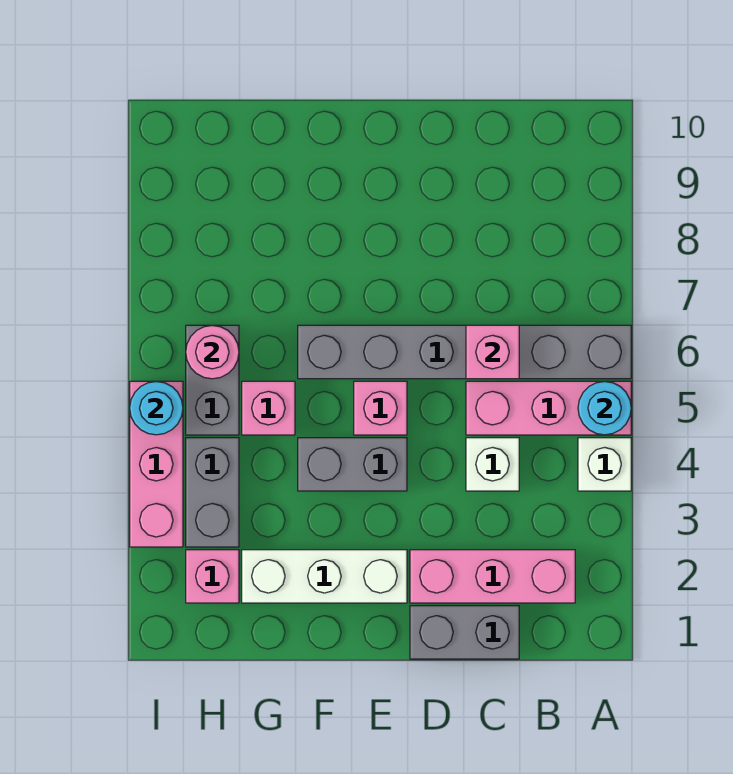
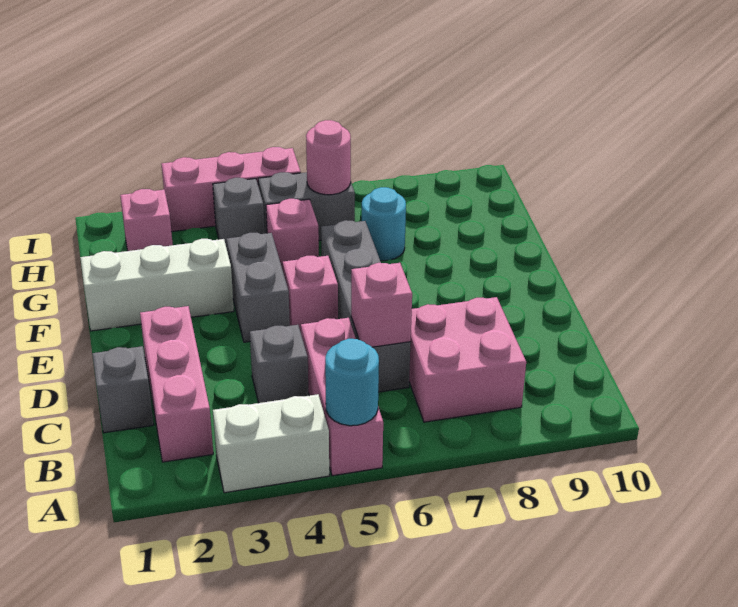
white brick A4 level 1 -> white brick A3:A4 level 1
grey brick A6:F6 level 1 -> grey brick C6:F6 level 1
none -> pink brick B7:C8 level 1
grey brick C1:D1 level 1 -> grey brick C1 level 1
white brick C4 level 1 -> grey brick C4 level 1
white brick E2:G2 level 1 -> white brick F1:F3 level 1
grey brick H3:H4 level 1 -> grey brick H4 level 1
cyan round brick I5 level 2 -> cyan round brick G7 level 1

